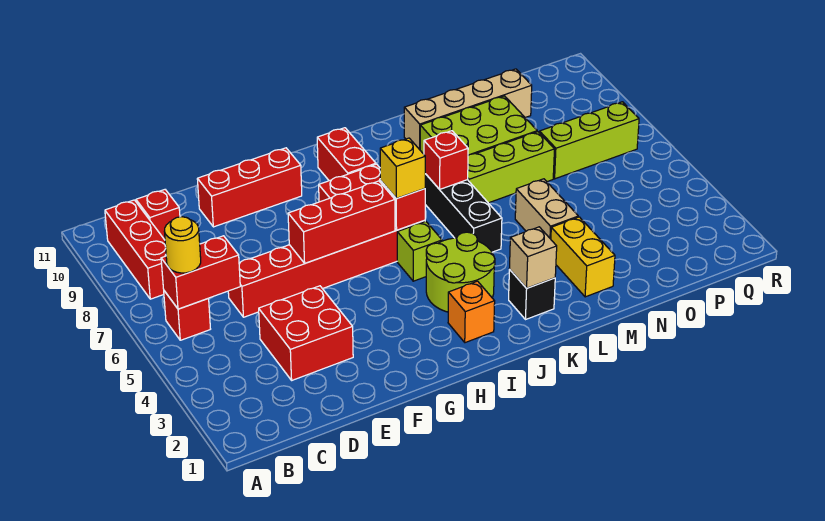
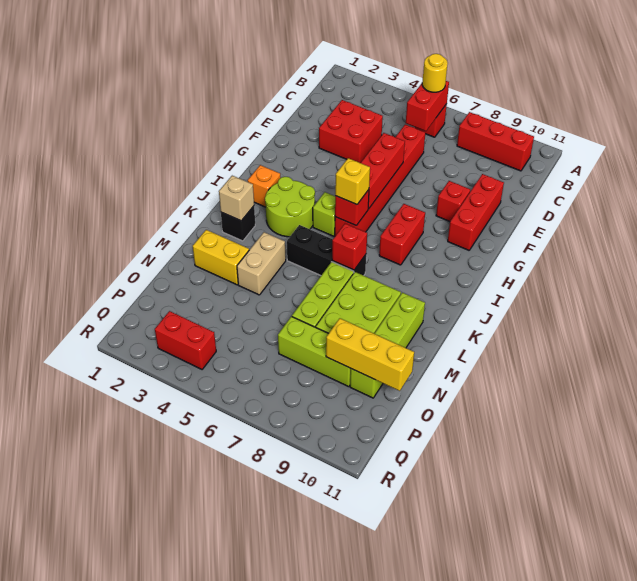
red brick C10 level 1 -> red brick F9 level 1
red brick I9:I10 level 1 -> red brick Q3:Q4 level 1
tan brick L10:O10 level 1 -> lime brick L10:O10 level 1
tan brick M4:M5 level 1 -> tan brick L4:M4 level 1
lime brick O7:Q7 level 1 -> lime brick O7:O9 level 1
none -> yellow brick O9:O11 level 2

